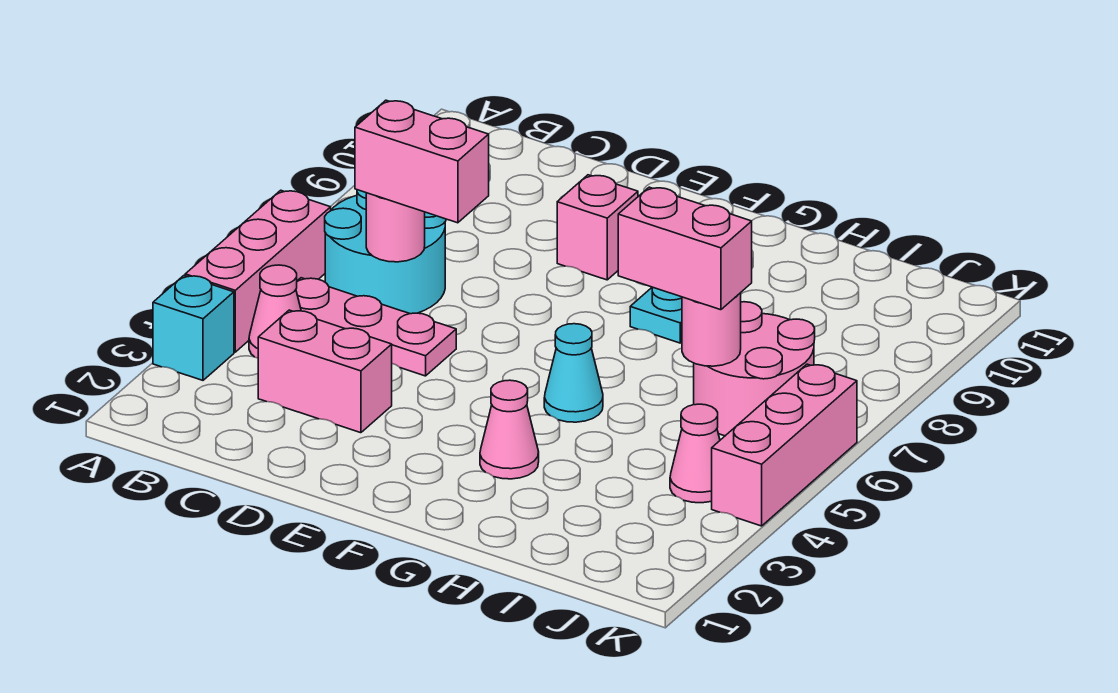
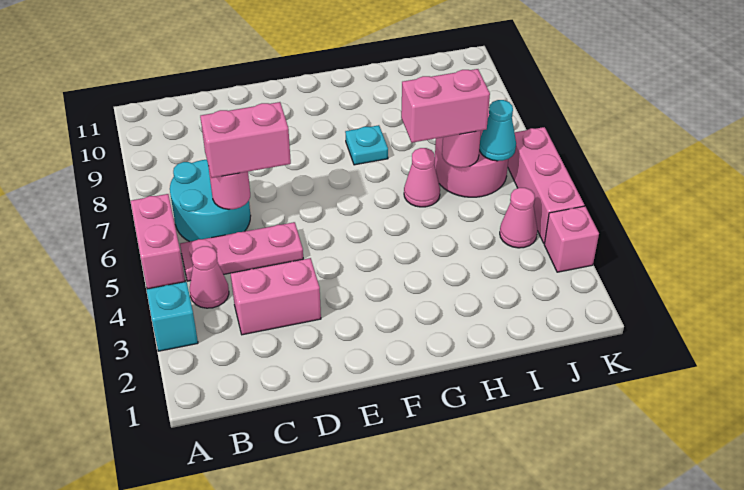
pink brick A4:A6 level 1 -> pink brick A5:A6 level 1
pink brick E9 level 1 -> pink brick K3 level 1
pink cone G3 level 1 -> pink cone H6 level 1
cyan cone G5 level 1 -> cyan cone J6 level 2

